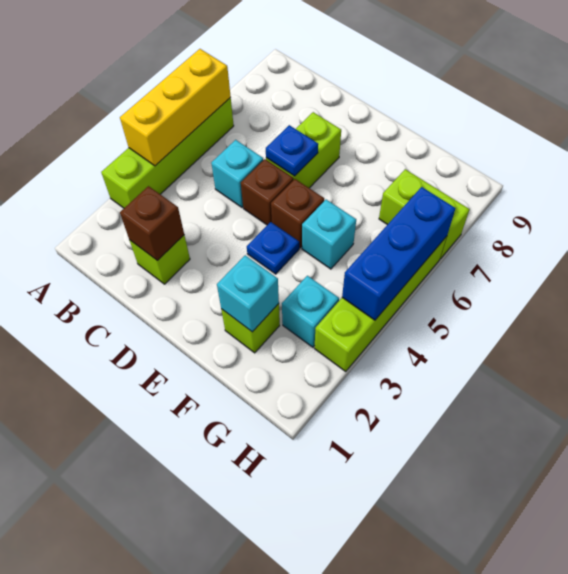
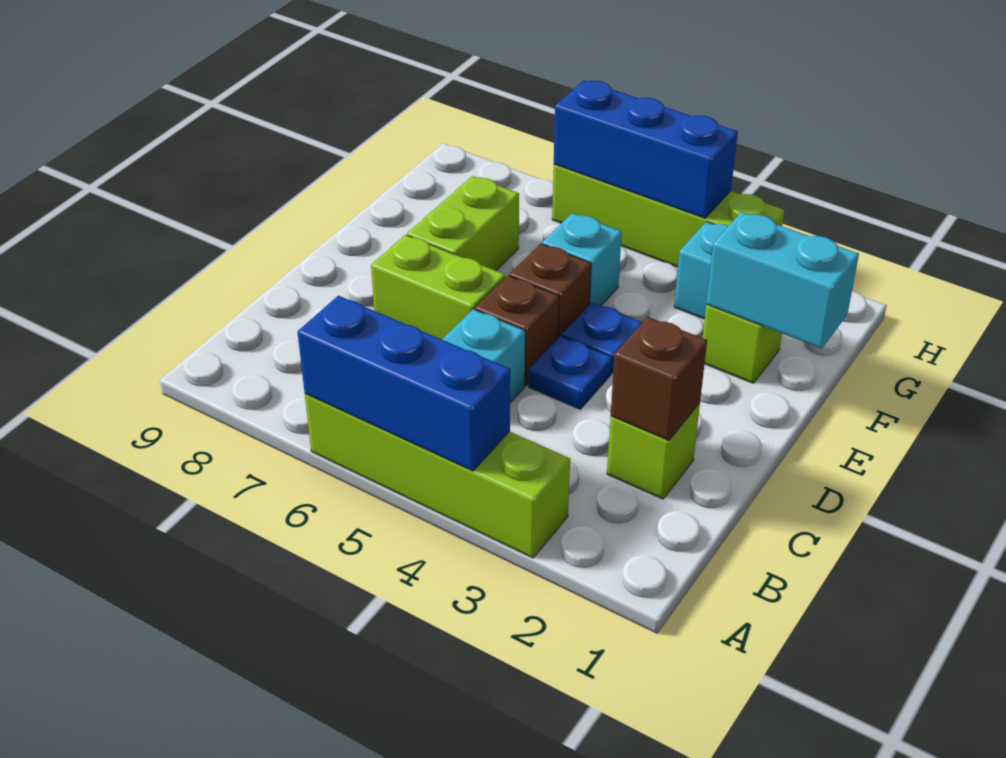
yellow brick A4:A6 level 2 -> blue brick A4:A6 level 2
blue plate D6 level 2 -> blue plate D4 level 1
cyan brick F2 level 2 -> cyan brick F1:F2 level 2
lime brick G7:H7 level 1 -> lime brick E7:F7 level 1

